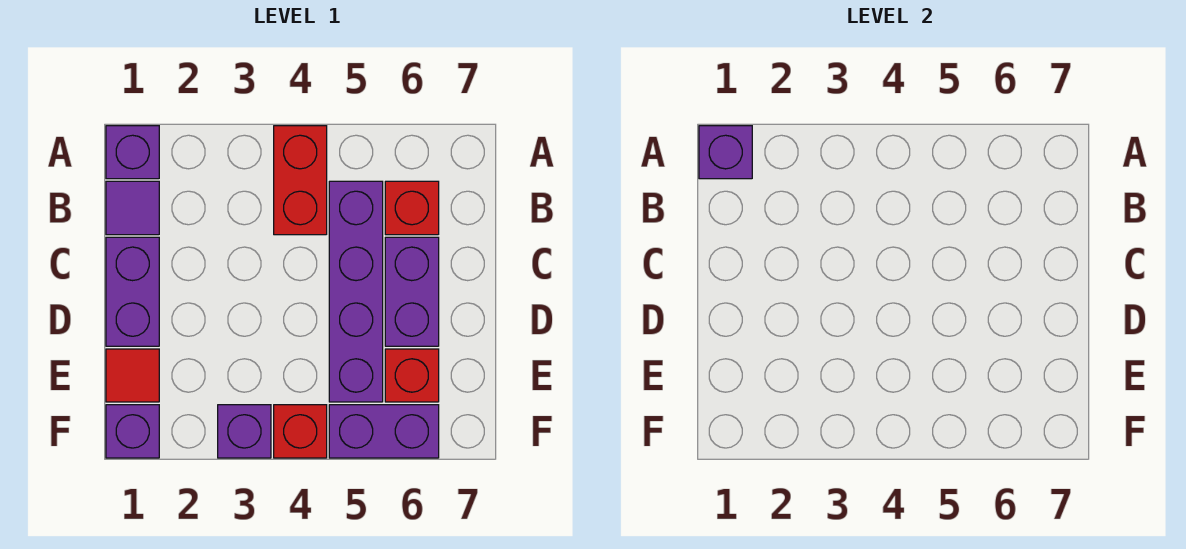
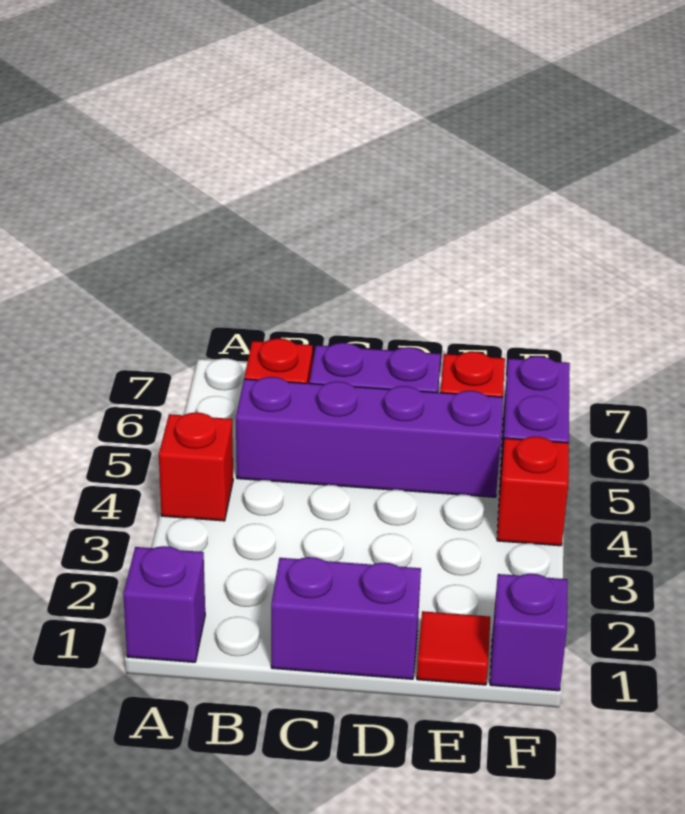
purple brick A1 level 2 -> none
red brick A4:B4 level 1 -> red brick A4 level 1
purple tile B1 level 1 -> none
purple brick F3 level 1 -> none

